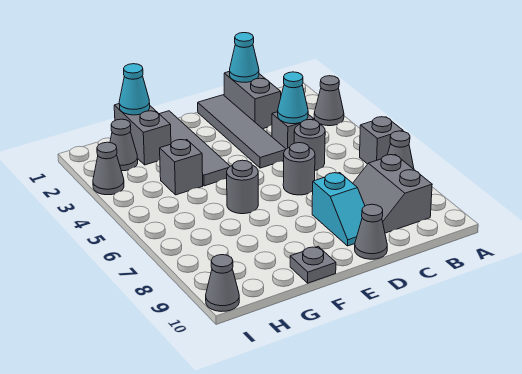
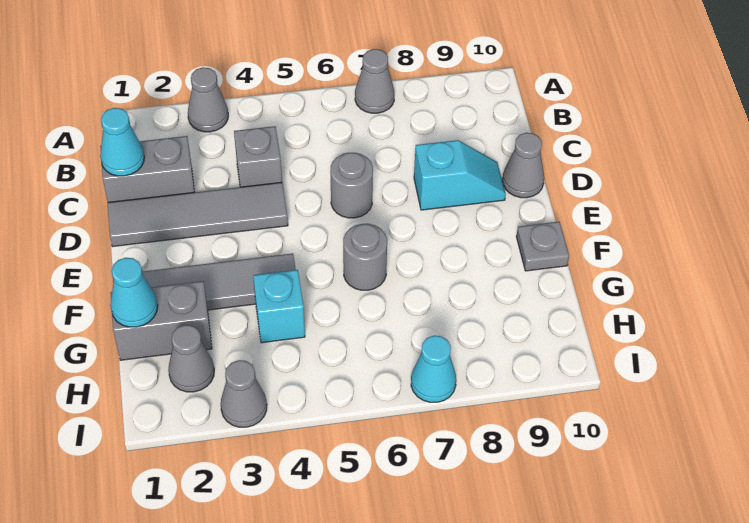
grey brick A6 level 1 -> none
grey slope B8:C9 level 1 top B -> none
cyan cone C4 level 2 -> cyan cone I7 level 1
grey round brick C5 level 1 -> none
grey brick G4 level 1 -> cyan brick G4 level 1
grey cone I10 level 1 -> none

